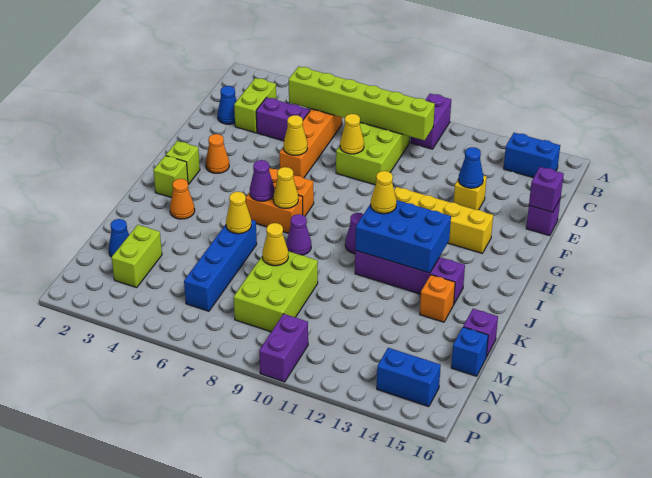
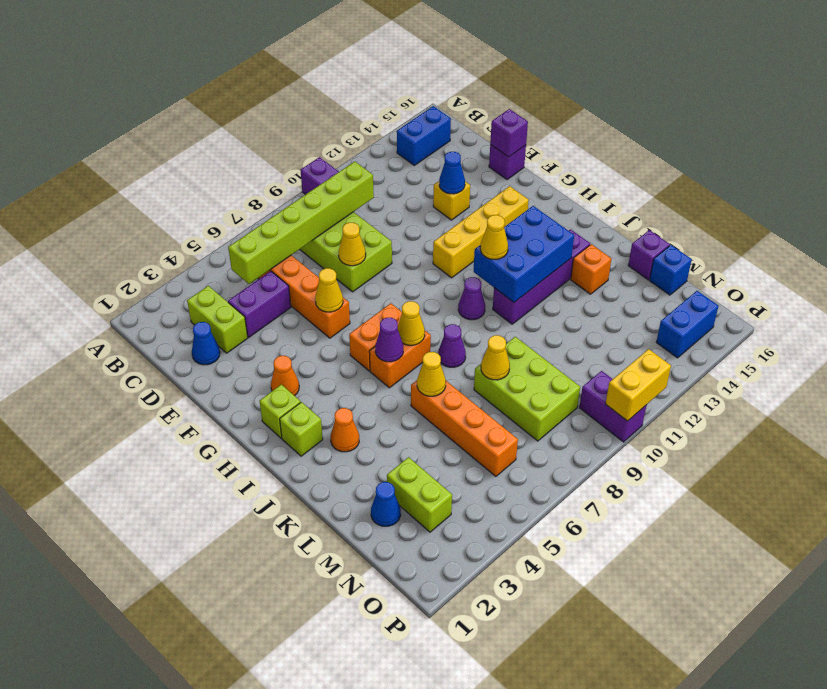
blue brick K6:N6 level 1 -> orange brick K6:N6 level 1
none -> yellow brick P10:P11 level 2

